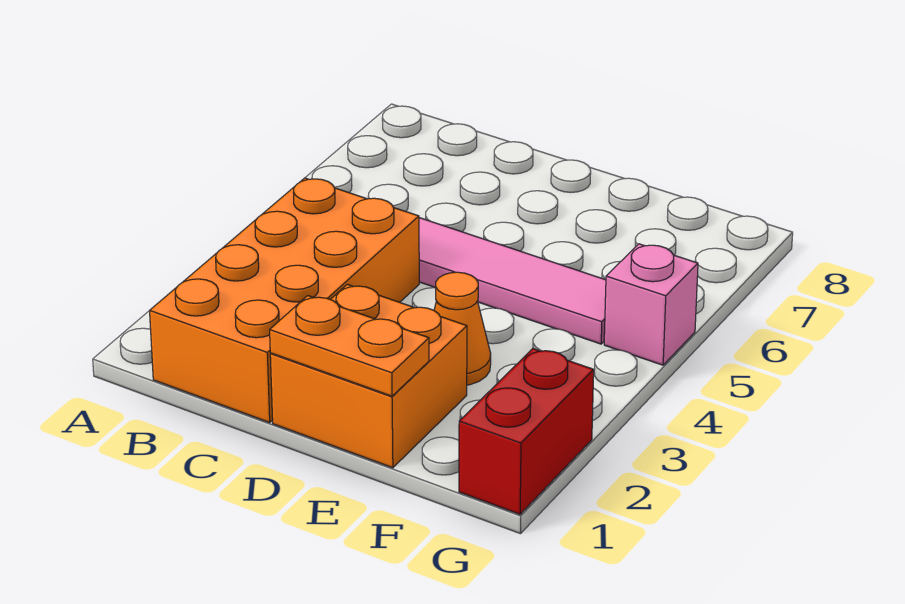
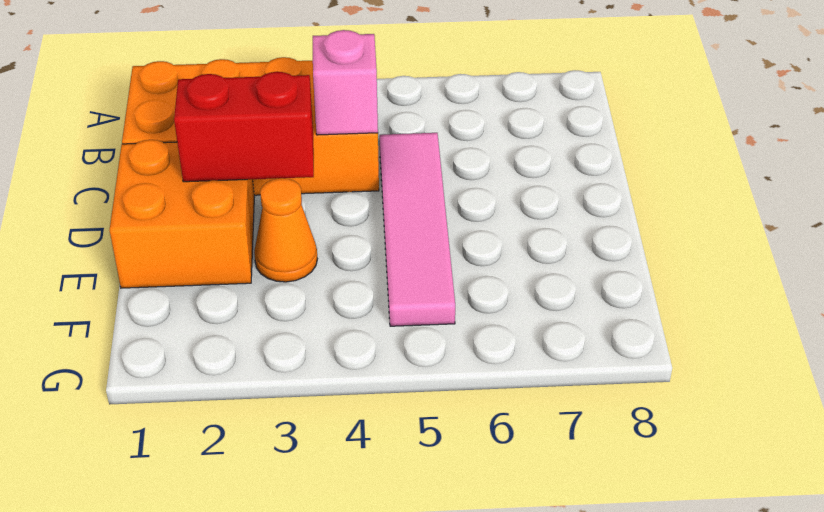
orange plate D1:E1 level 2 -> none
red brick G1:G2 level 1 -> red brick D2:D3 level 2
pink brick G5 level 1 -> pink brick C4 level 2

